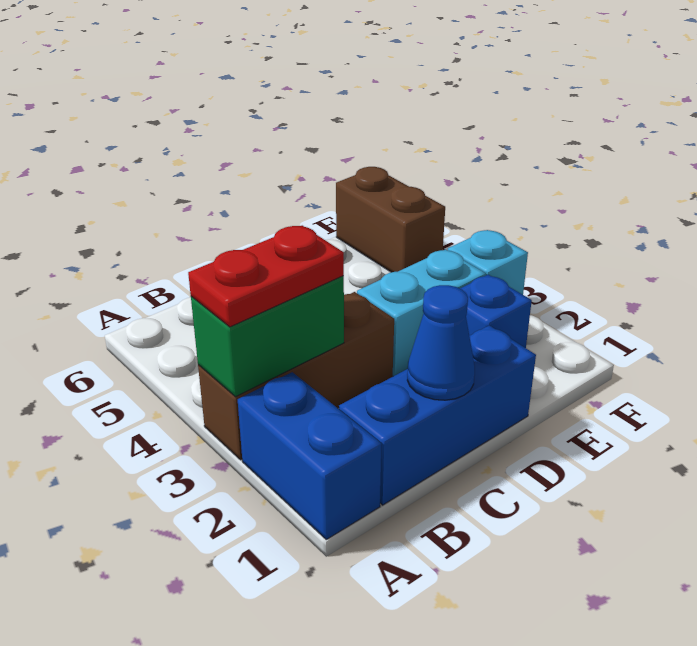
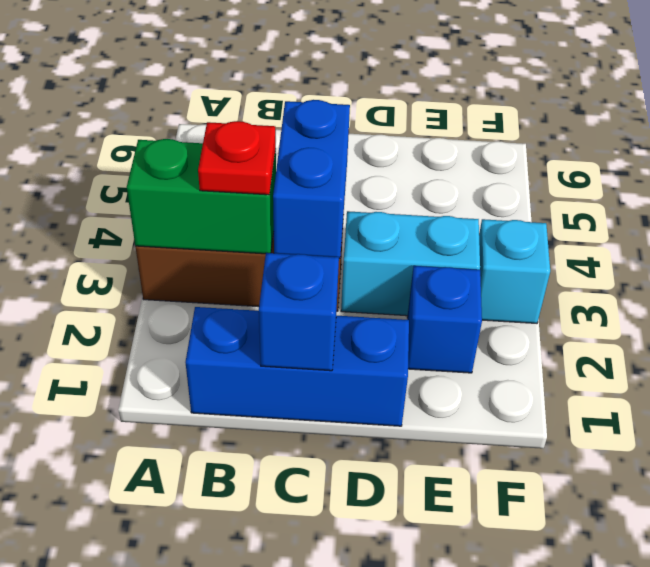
blue brick A1:A2 level 1 -> blue brick C3:C4 level 2
red plate A3:B3 level 3 -> red plate B3 level 3
blue cone C1 level 2 -> blue brick C1 level 2
brown brick F5:F6 level 1 -> none

